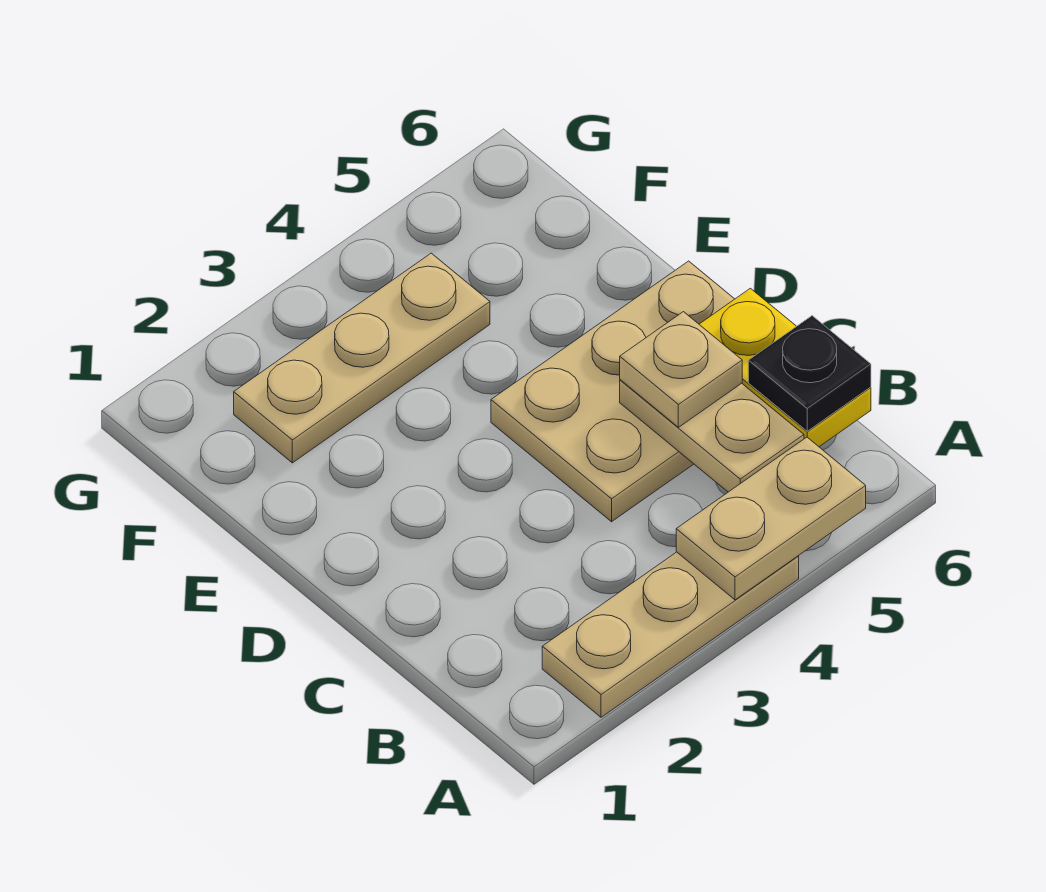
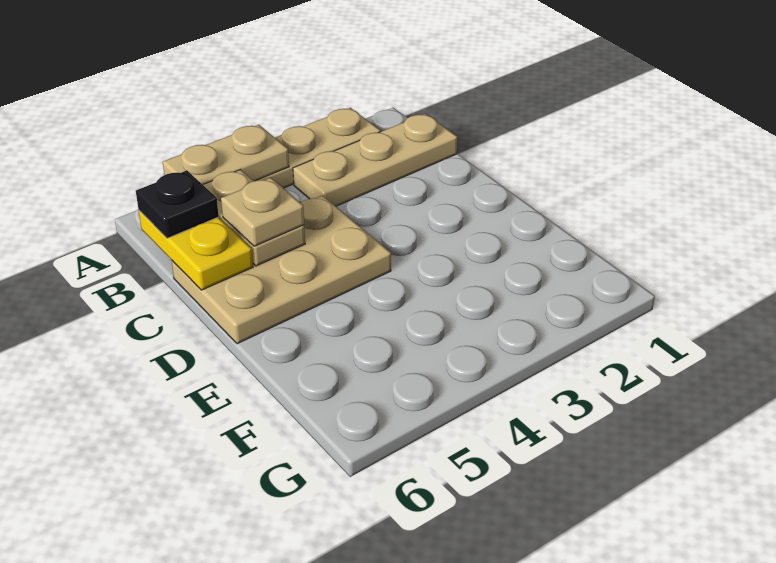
tan plate F2:F4 level 1 -> tan plate B1:B3 level 1

